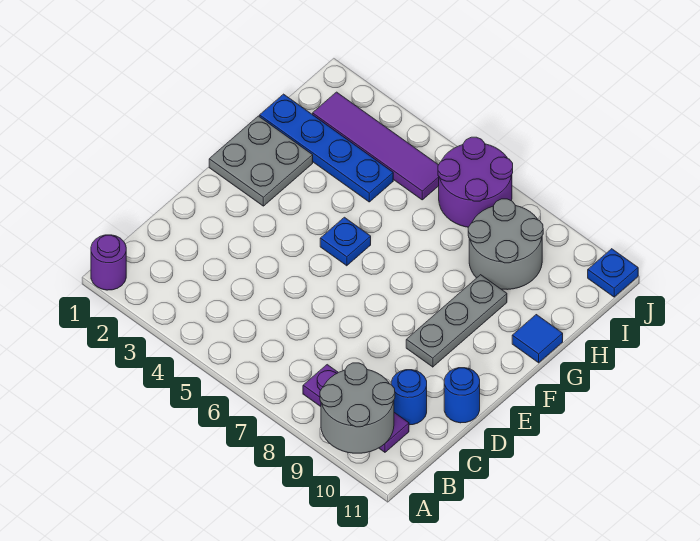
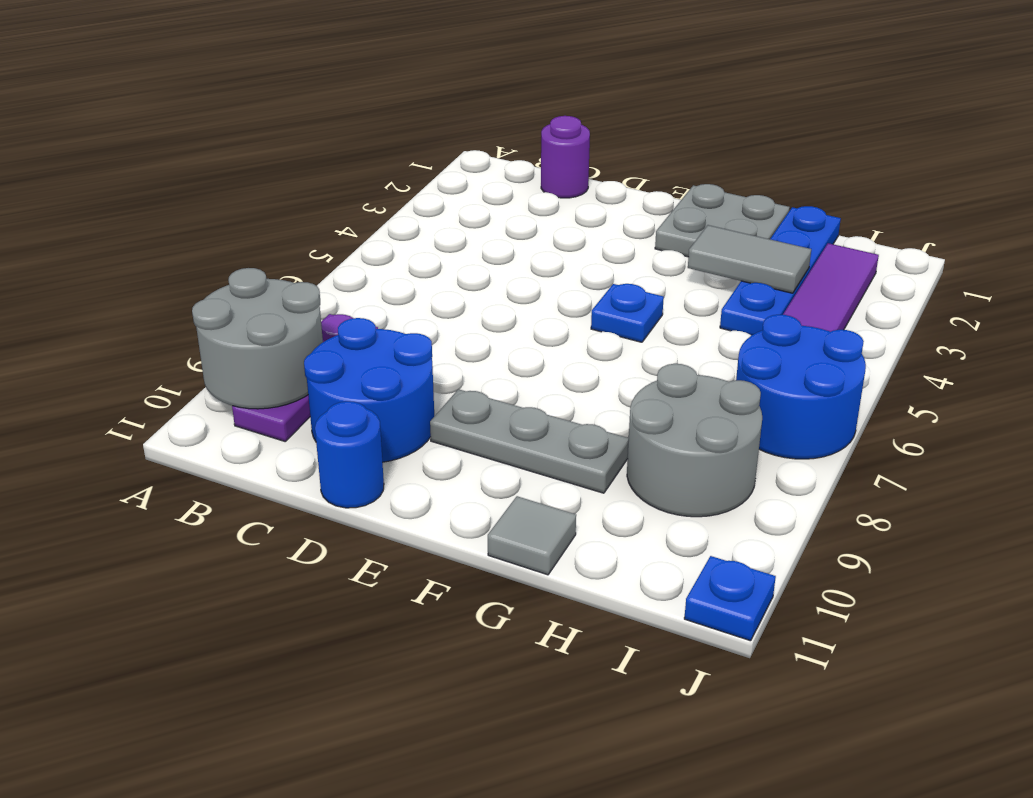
purple round brick A1 level 1 -> purple round brick C1 level 1
blue round brick C10 level 1 -> blue round brick C9:D10 level 1
none -> grey tile G3:H3 level 2
blue tile G11 level 1 -> grey tile G11 level 1
purple round brick I6:J7 level 1 -> blue round brick I6:J7 level 1

